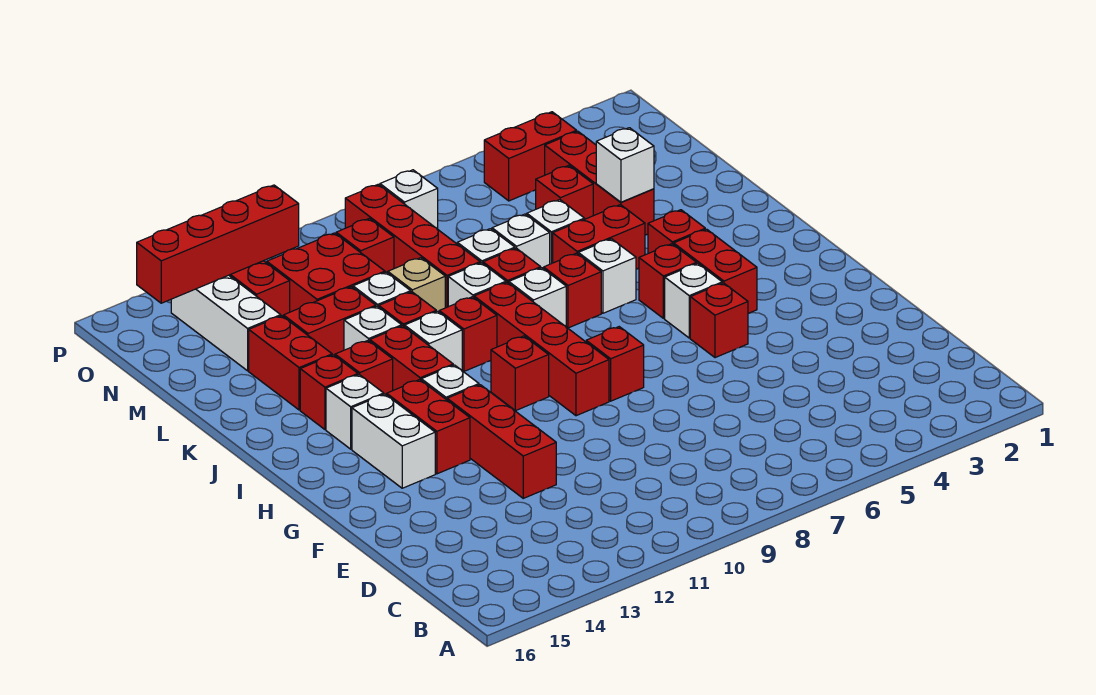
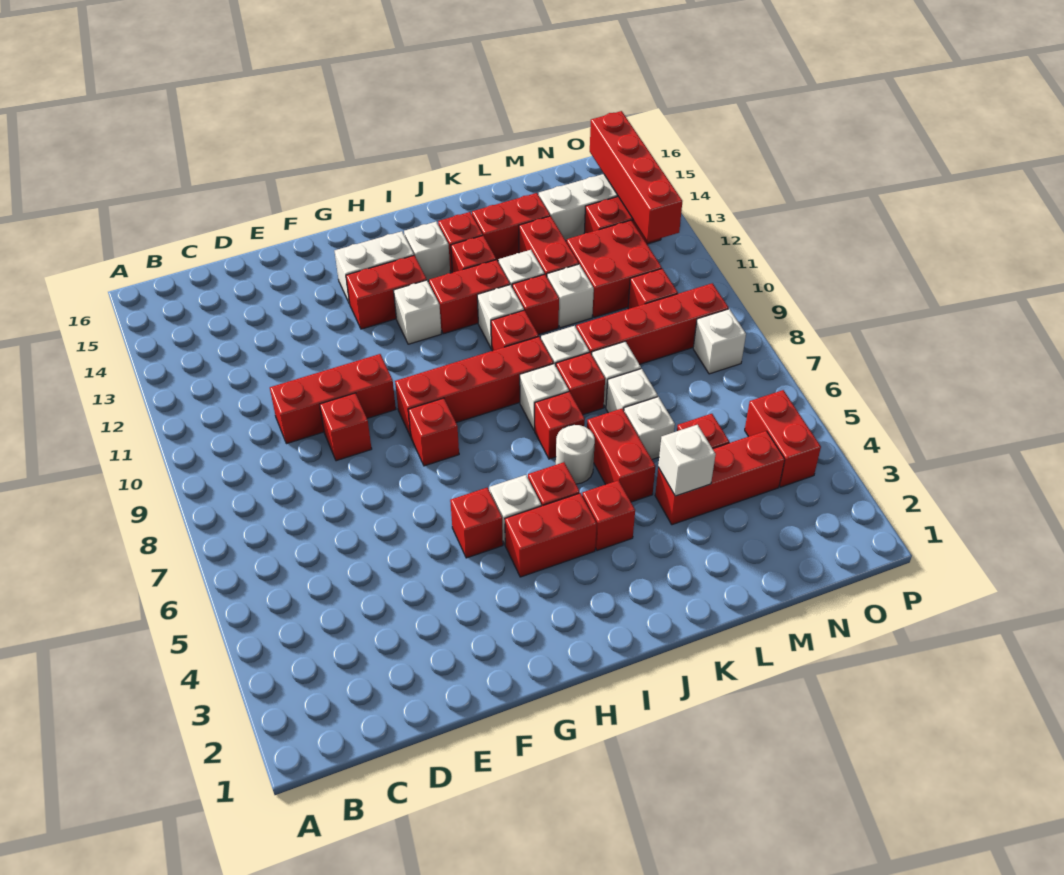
red brick E12:G12 level 1 -> red brick D10:F10 level 1
red brick H10 level 1 -> red brick E9 level 1
white brick J6 level 1 -> white round brick J6 level 1
tan brick L10 level 1 -> none

